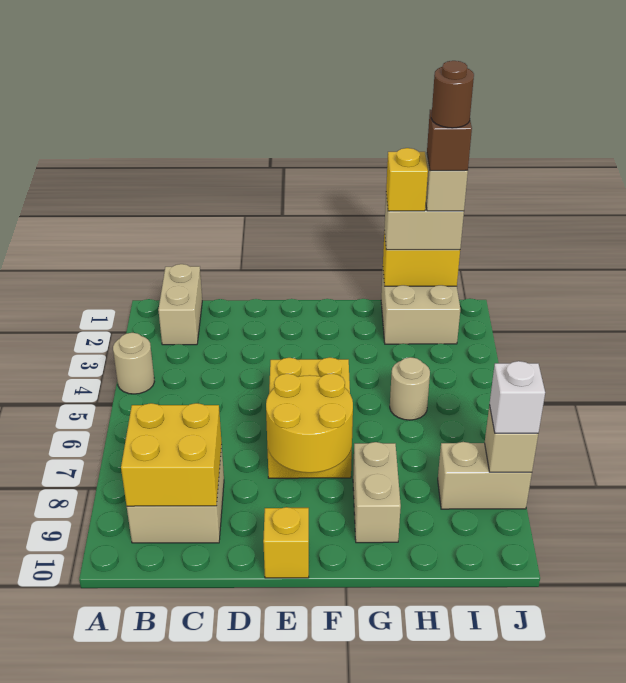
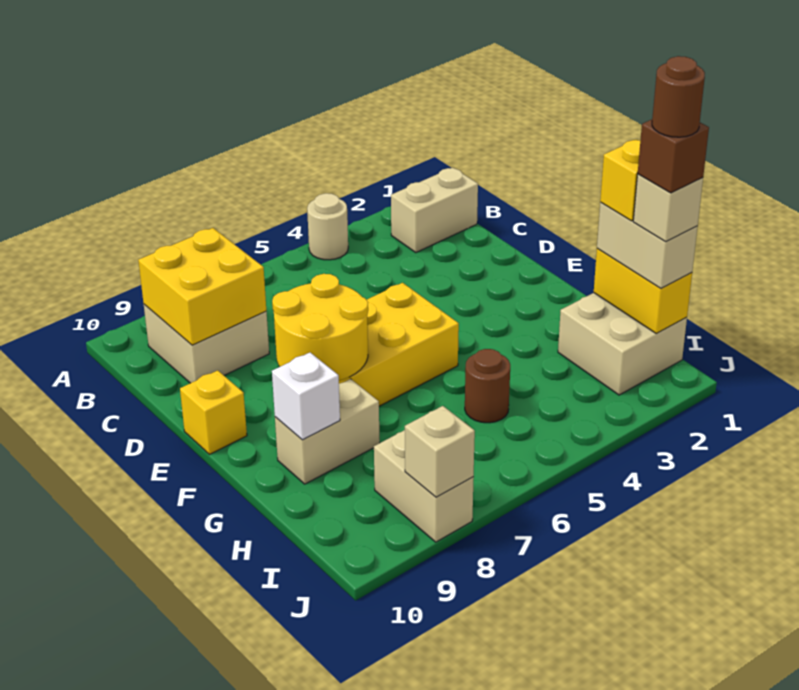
tan round brick H5 level 1 -> brown round brick H5 level 1
white brick J8 level 3 -> white brick G9 level 2

